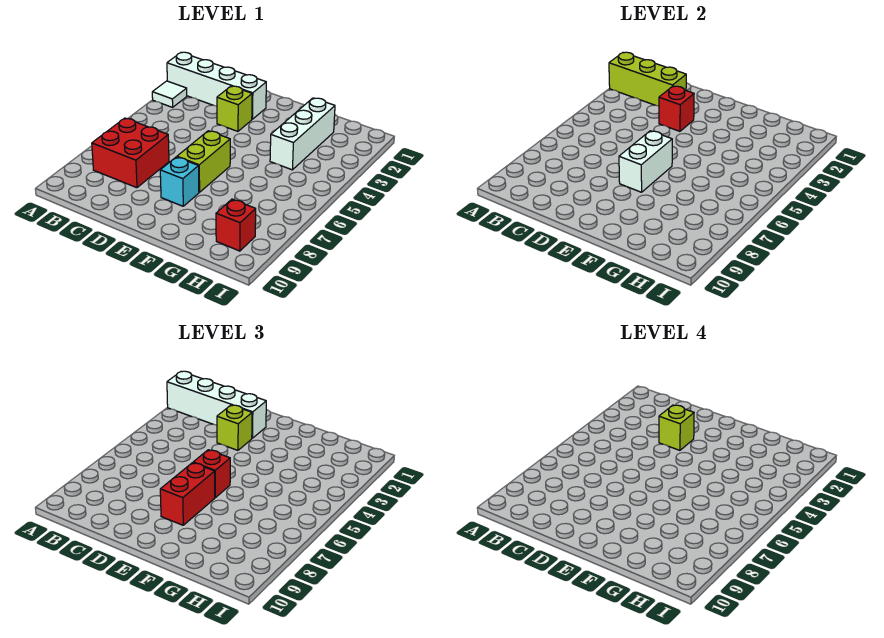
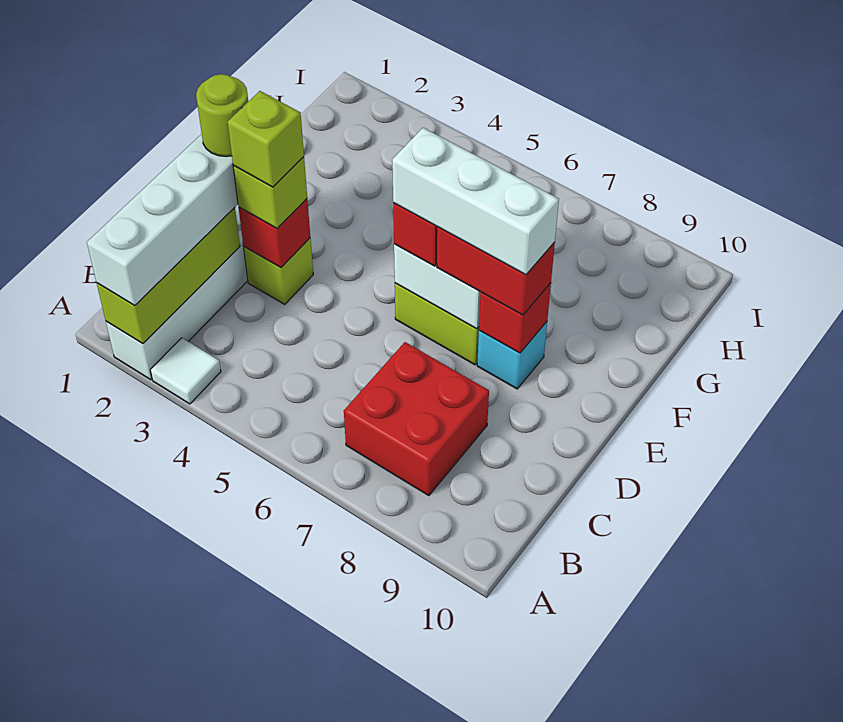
none -> lime round brick D2 level 4
white brick G2:G4 level 1 -> white brick E6:E8 level 4
red brick H9 level 1 -> red brick E8 level 2

